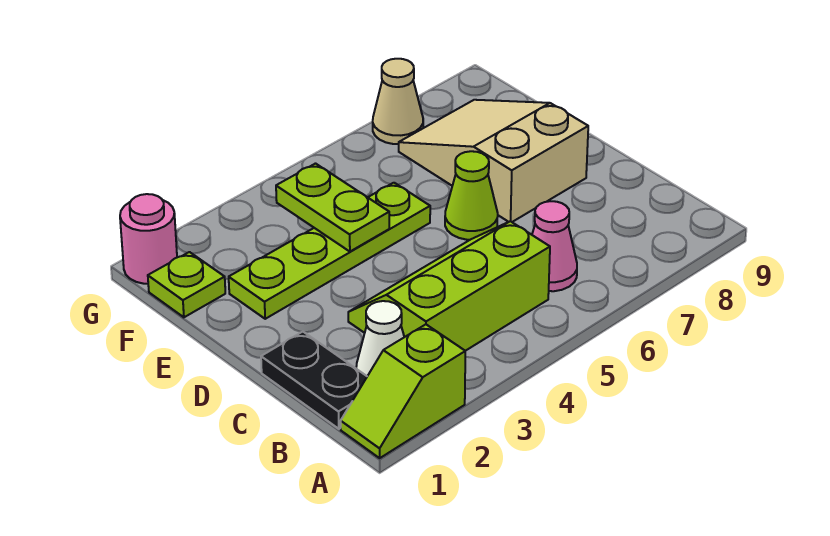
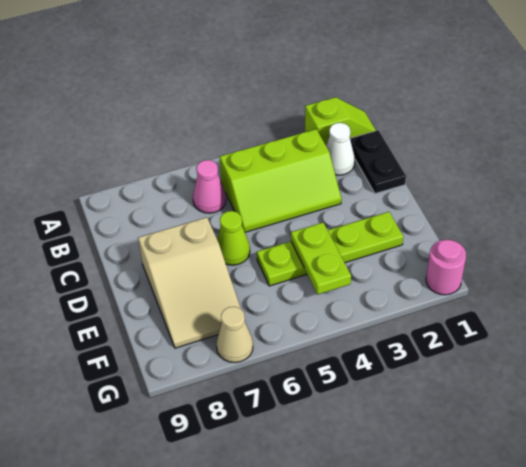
lime plate F1 level 1 -> none

